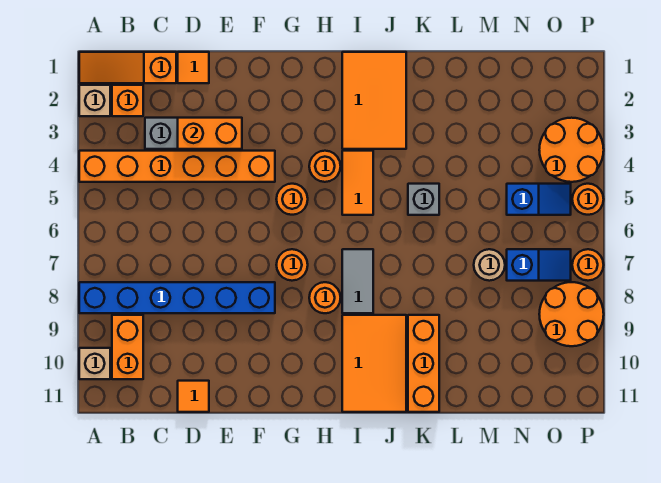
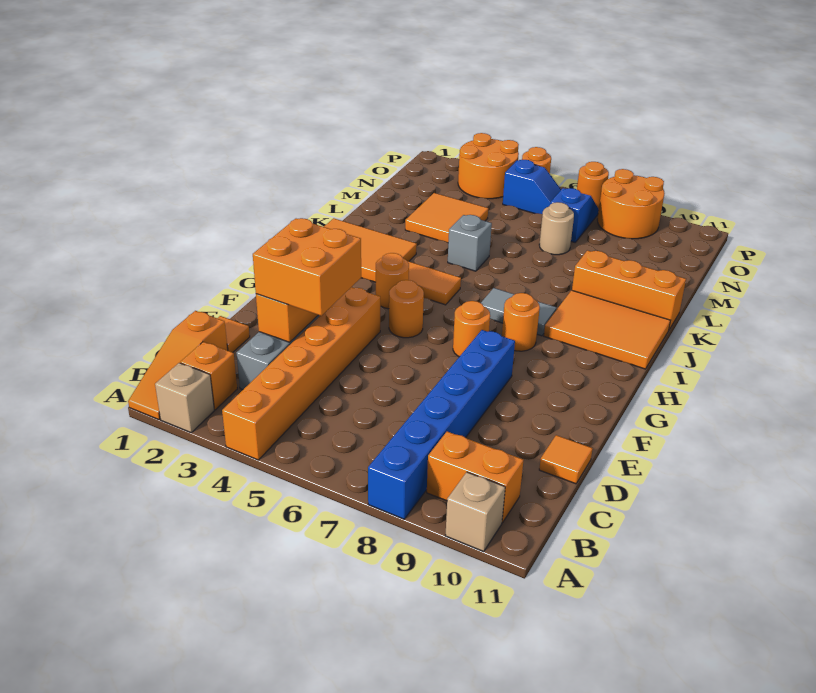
none -> orange brick D3:E4 level 3
none -> orange tile L3:M4 level 1
blue slope N5:O5 level 1 top N -> blue slope O5:O6 level 1 top 5

